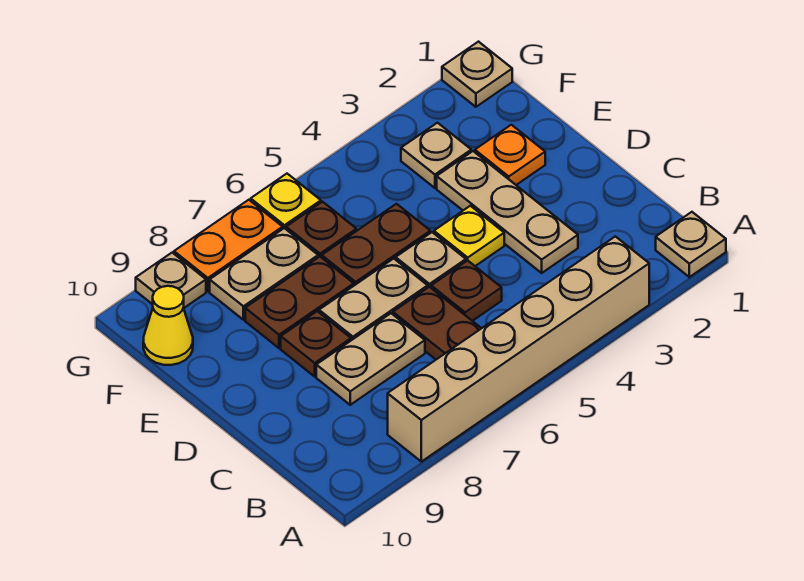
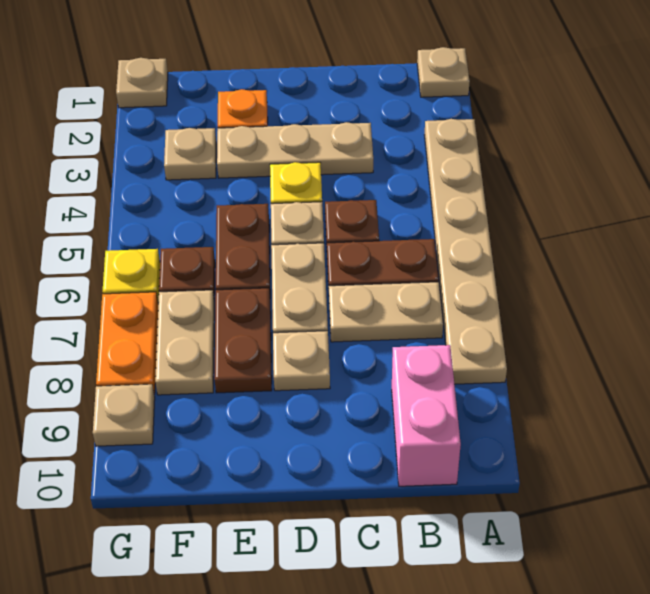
tan brick A3:A8 level 1 -> tan plate A3:A8 level 1
none -> pink brick B9:B10 level 1
tan plate C7:C8 level 1 -> tan plate B7:C7 level 1
brown plate D8 level 1 -> tan plate D8 level 1
yellow cone F10 level 1 -> none

